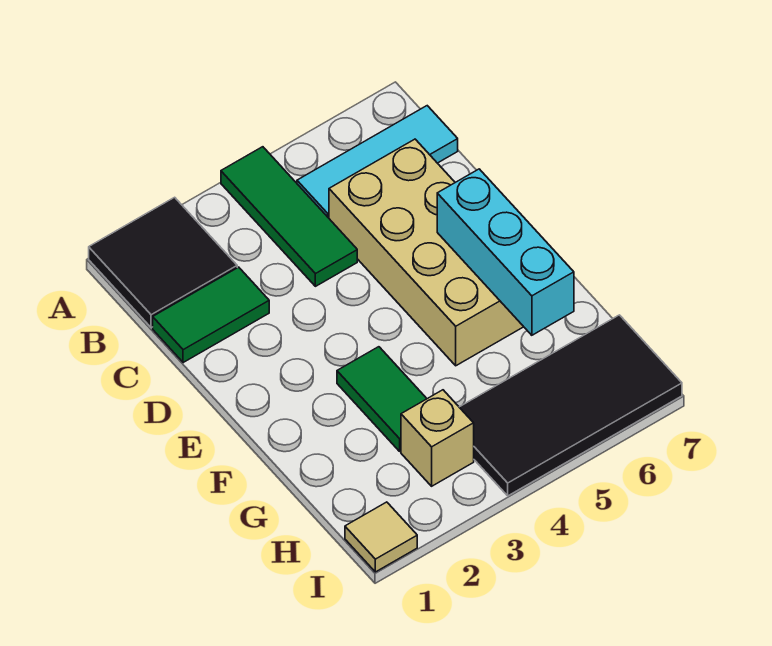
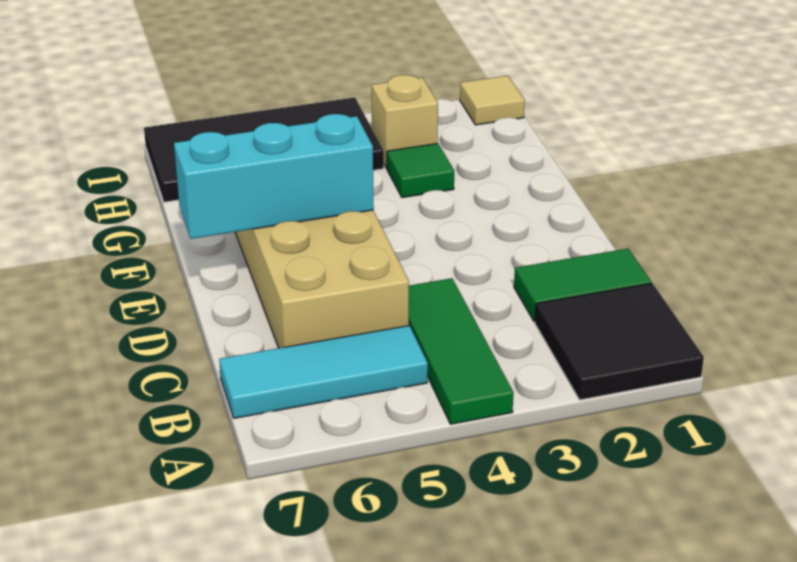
cyan brick E6:G6 level 2 -> cyan brick E5:E7 level 2
green tile F3:G3 level 1 -> green tile G3 level 1

